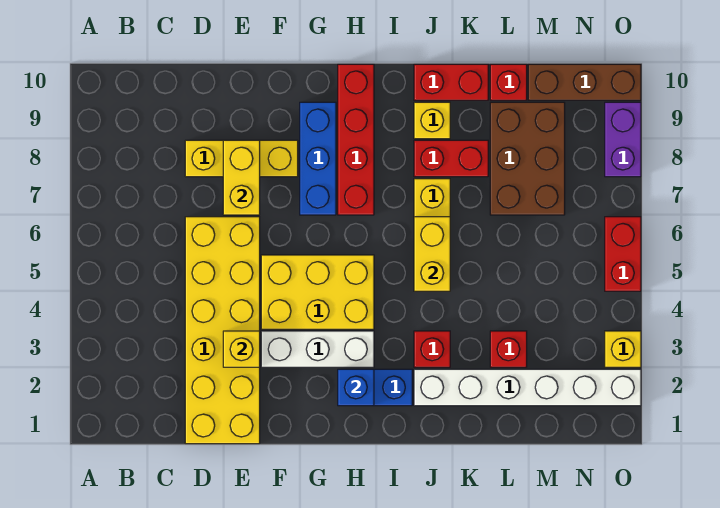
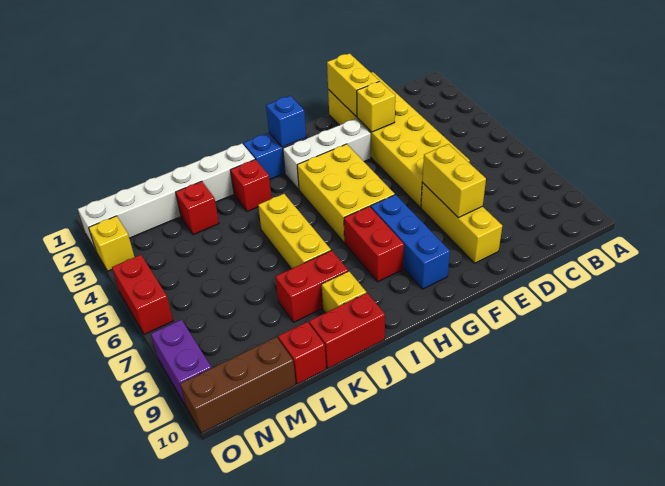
yellow brick D8:F8 level 1 -> yellow brick E7:E9 level 1
yellow brick F4:H5 level 1 -> yellow brick G4:H6 level 1
red brick H7:H10 level 1 -> red brick H7:H8 level 1
yellow brick J5:J6 level 2 -> yellow brick E1:E2 level 2
brown brick L7:M9 level 1 -> none

